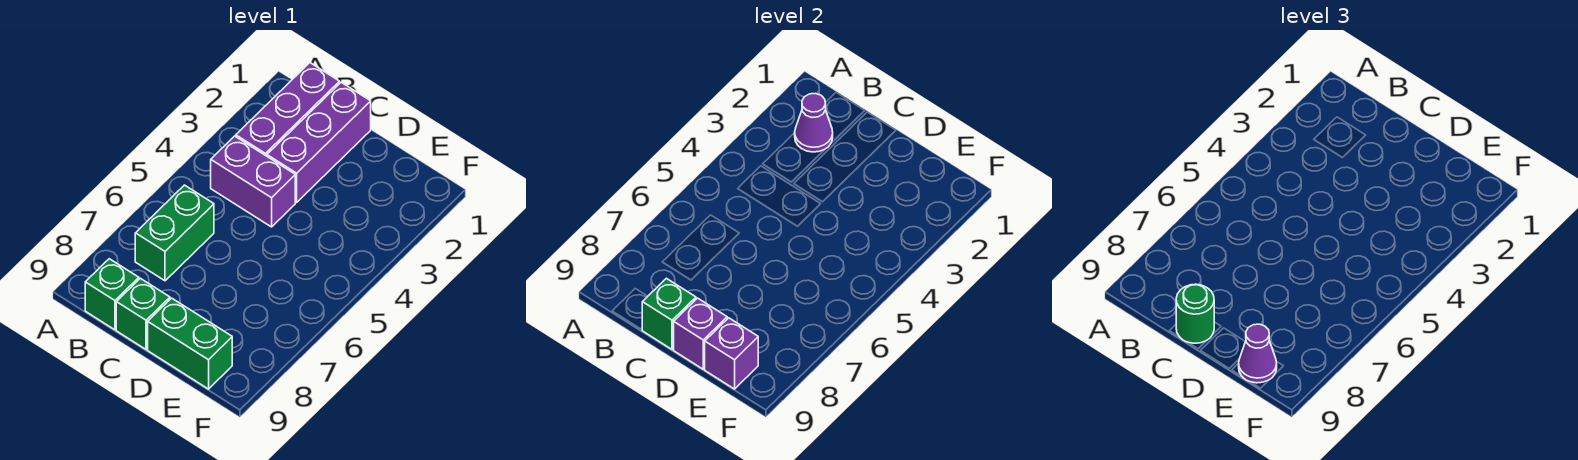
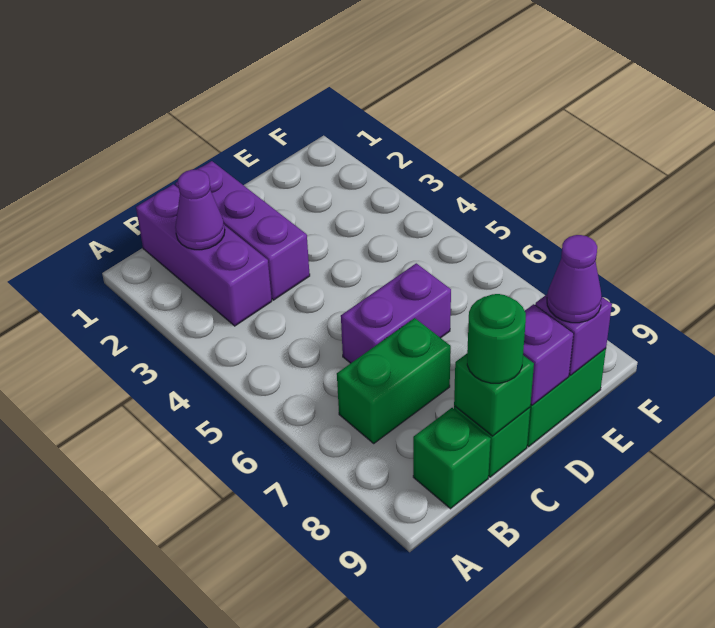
purple brick B4:C4 level 1 -> purple brick C6:D6 level 1
green brick B6:B7 level 1 -> green brick B7:C7 level 1

